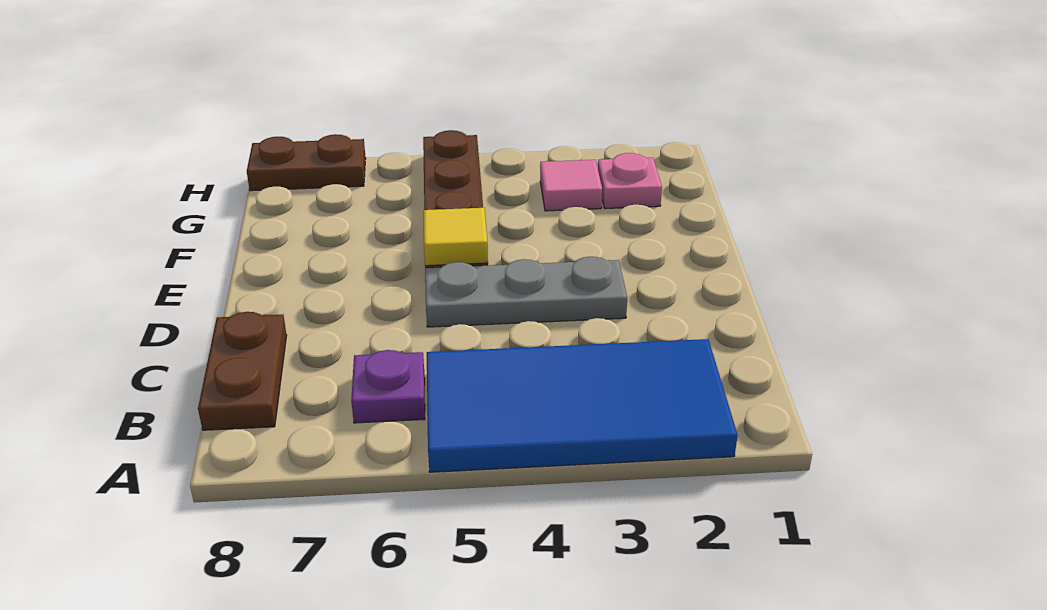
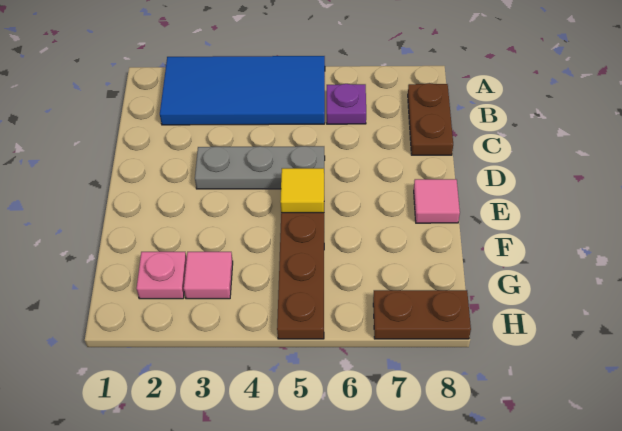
none -> pink tile E8 level 1

